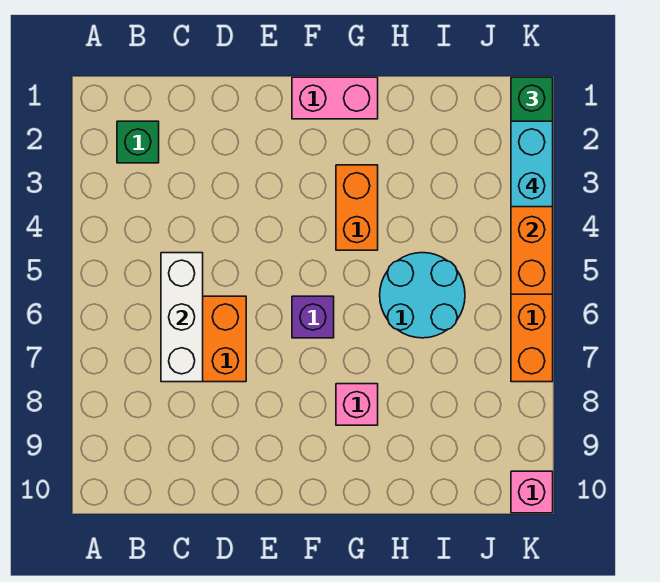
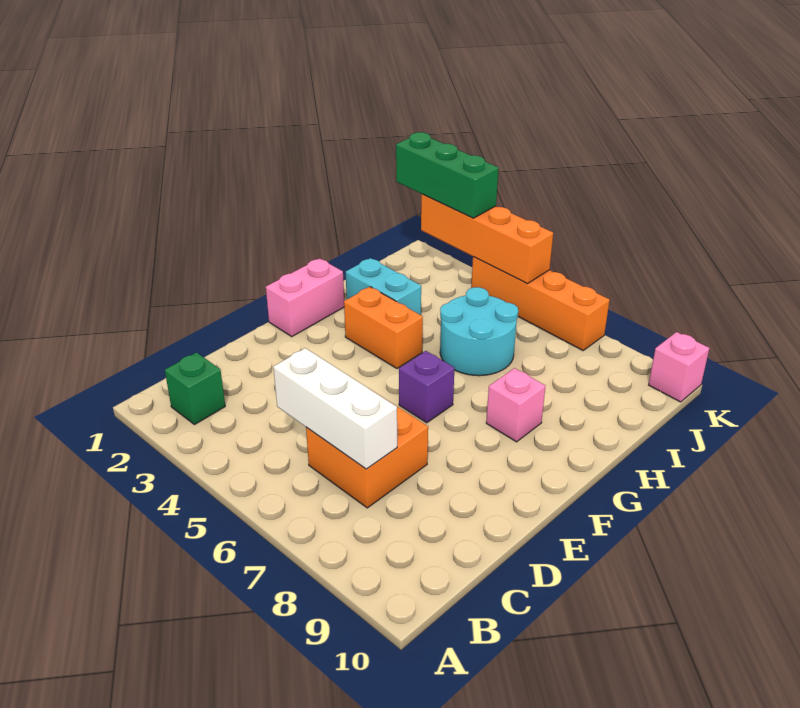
cyan brick K2:K3 level 4 -> cyan brick H2:H3 level 1

